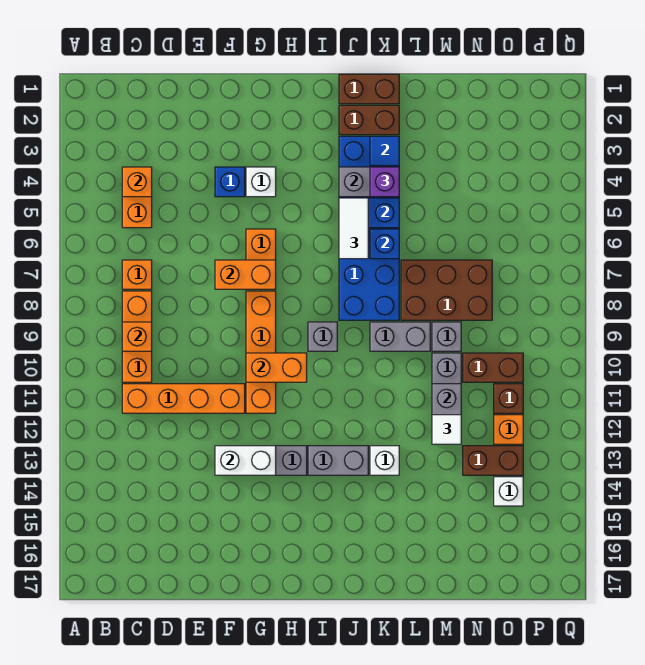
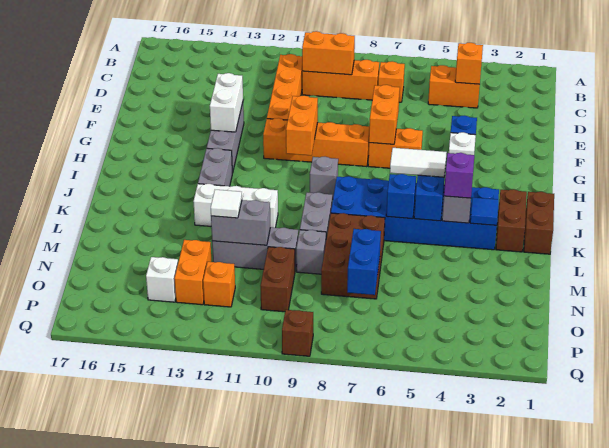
orange brick C9 level 2 -> orange brick C9:C10 level 2
white brick K13 level 1 -> white brick K11:K13 level 1
none -> blue brick N7:O7 level 2
brown brick N13:O13 level 1 -> orange brick N13:O13 level 1
brown brick O11 level 1 -> brown brick Q9 level 1

